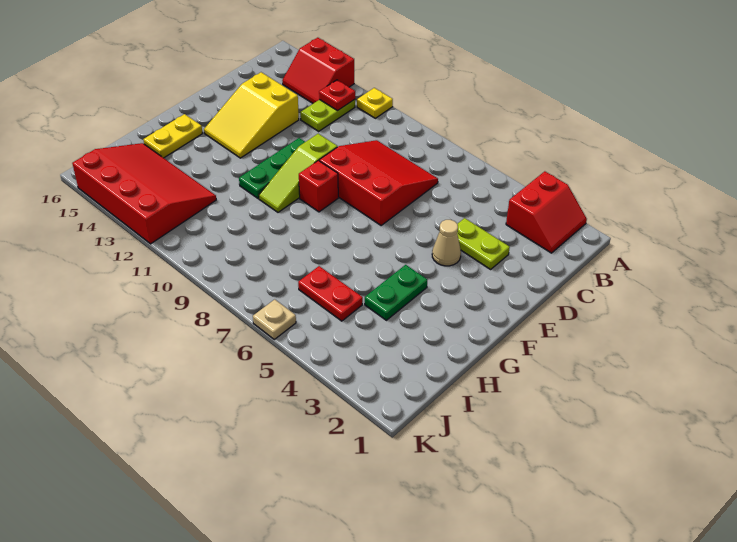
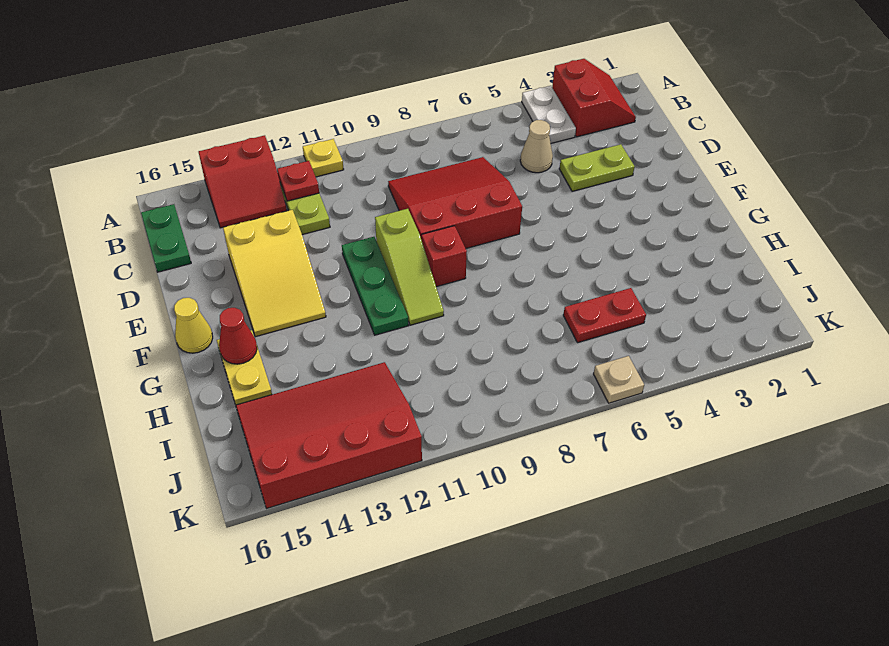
none -> white plate A4:B4 level 1
tan cone E4 level 1 -> tan cone C5 level 1
none -> yellow cone F16 level 1
green plate G4:H4 level 1 -> green plate B16:C16 level 1
none -> red cone G15 level 2

